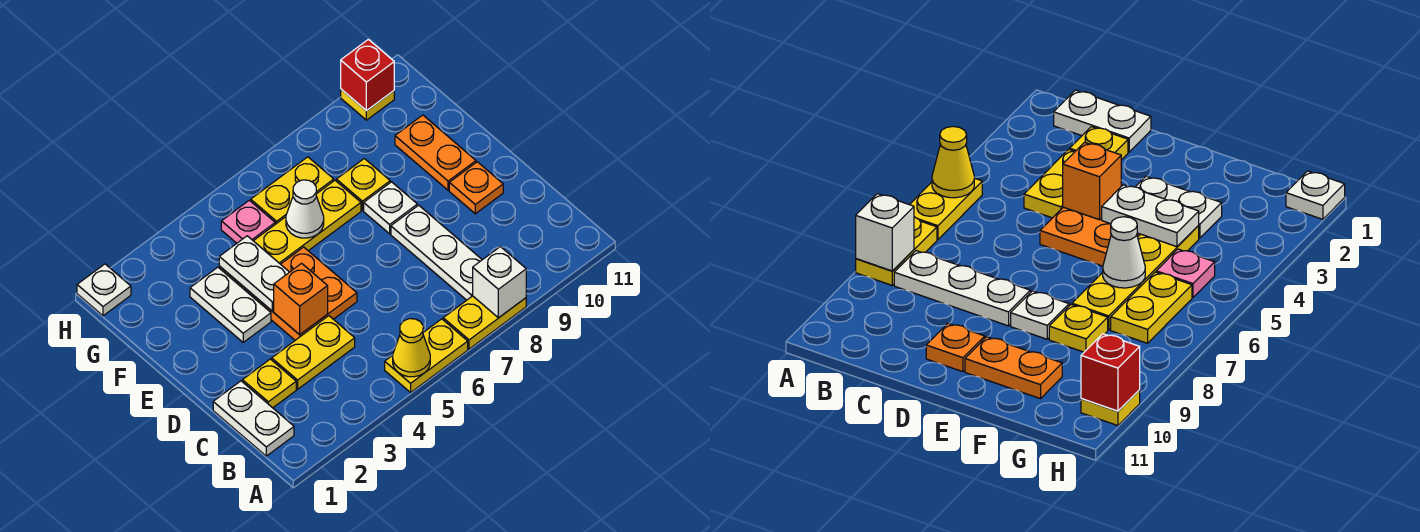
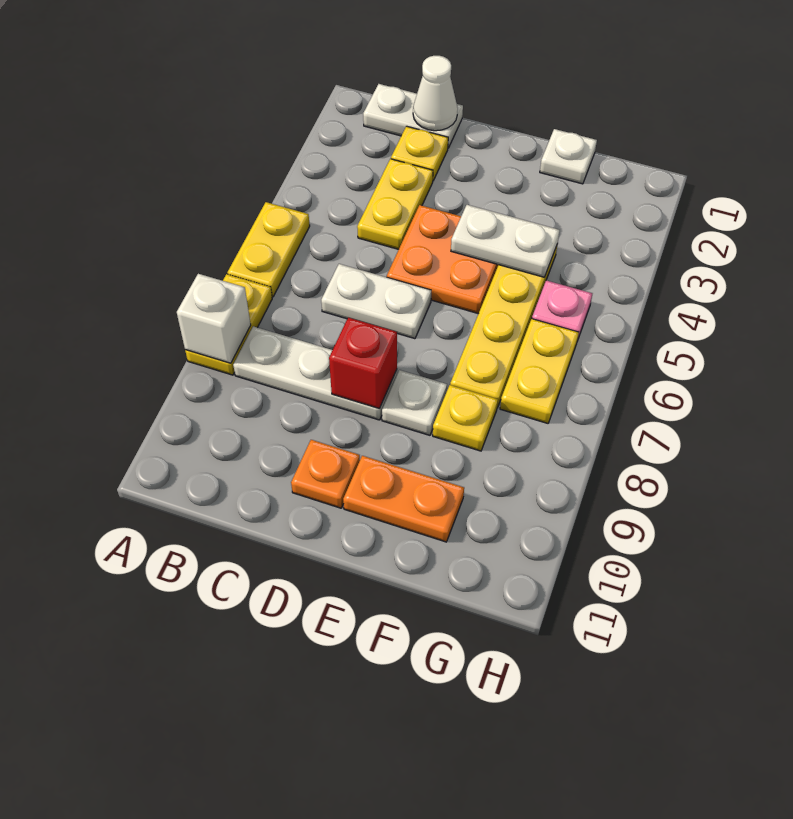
yellow cone A5 level 2 -> none
orange brick D4 level 2 -> none
white plate E3:F3 level 1 -> white plate C6:D6 level 1
white cone F6 level 2 -> white cone C1 level 2
white plate H1 level 1 -> white plate F1 level 1
yellow plate H10 level 1 -> none
red brick H10 level 2 -> red brick D8 level 2

